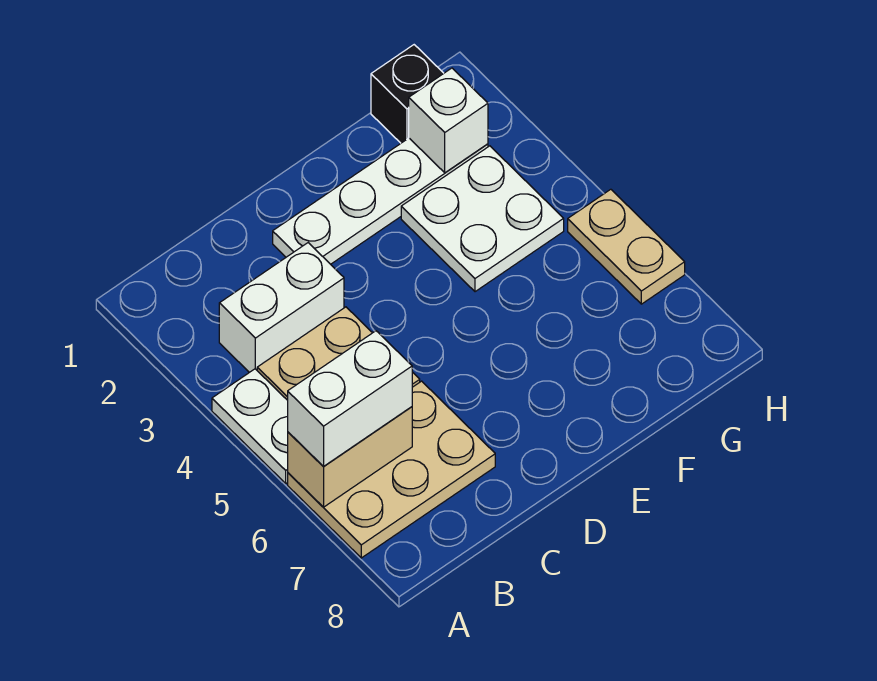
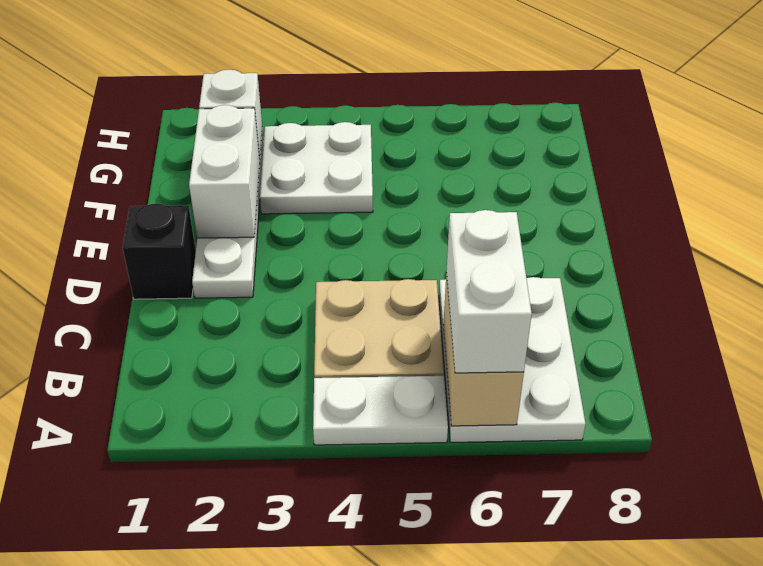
tan plate A6:C7 level 1 -> white plate A6:C7 level 1
white brick B3:C3 level 1 -> white brick E2:F2 level 2
black brick G1 level 1 -> black brick D1 level 1
tan plate H5:H6 level 1 -> none

